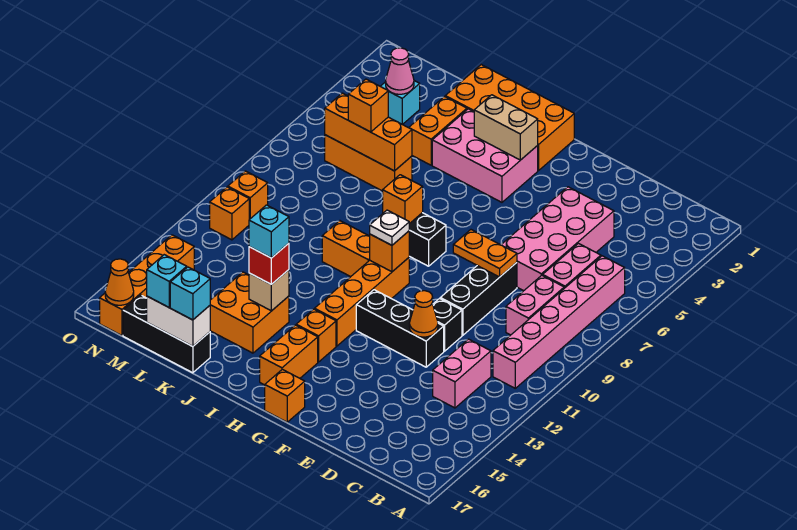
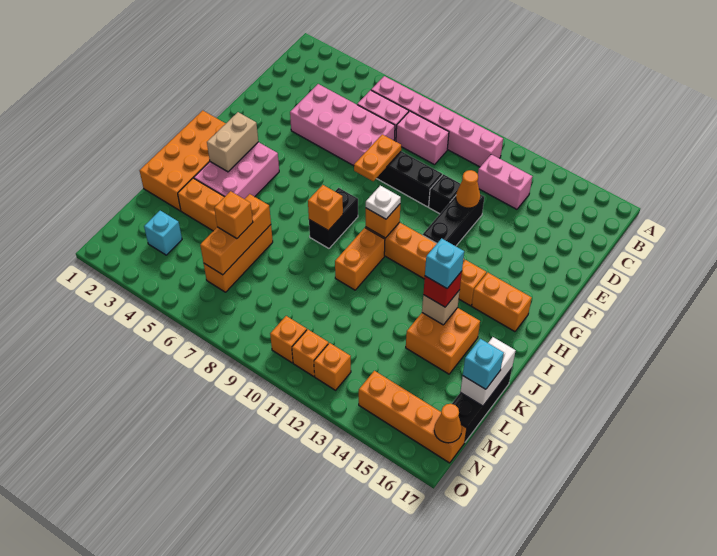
orange brick G17 level 1 -> orange brick N12 level 1
cyan brick K17 level 3 -> none
pink cone M3 level 2 -> none

